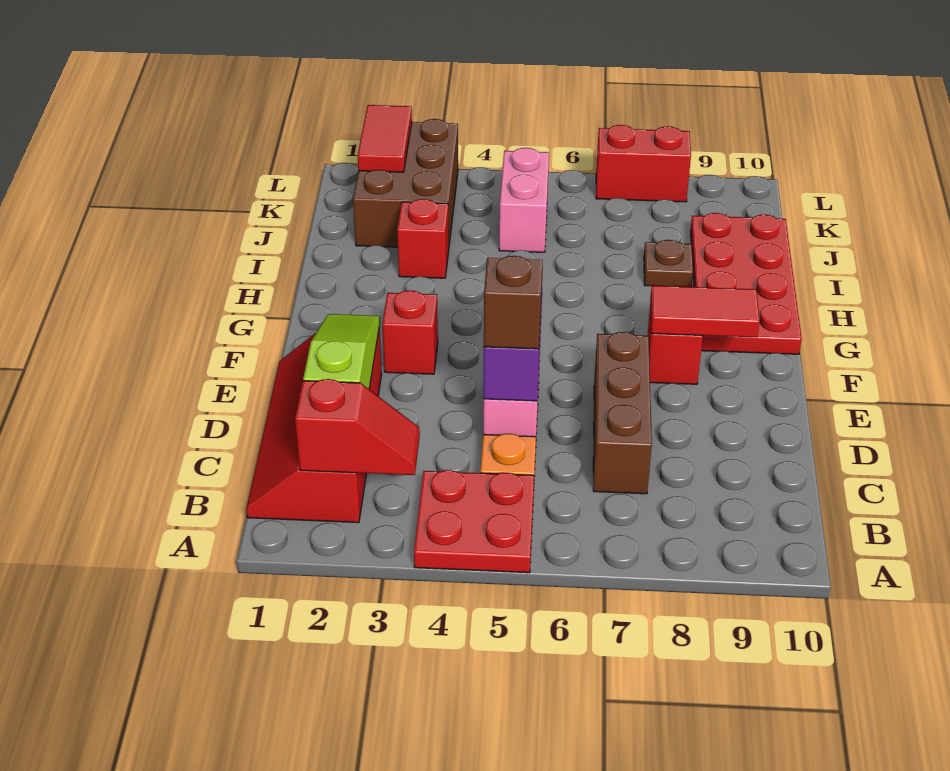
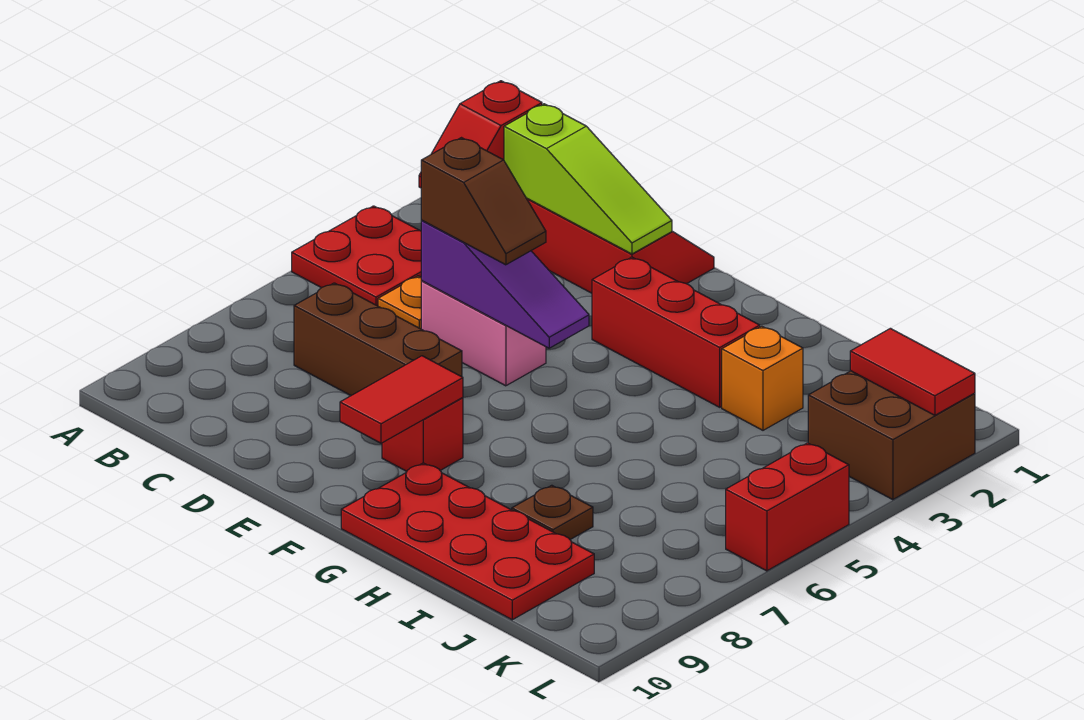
red brick F3 level 1 -> red brick F3:H3 level 1
red brick I3 level 1 -> orange brick I3 level 1
brown brick J2:L3 level 1 -> brown brick K2:L3 level 1
pink brick J5:K5 level 1 -> none
red brick L7:L8 level 1 -> red brick L5:L6 level 1

